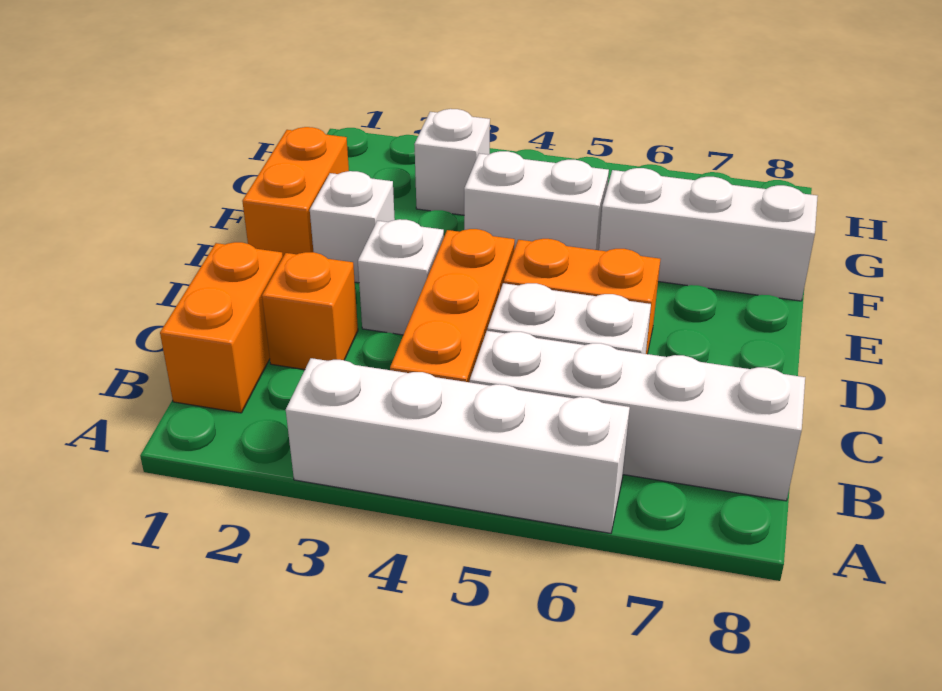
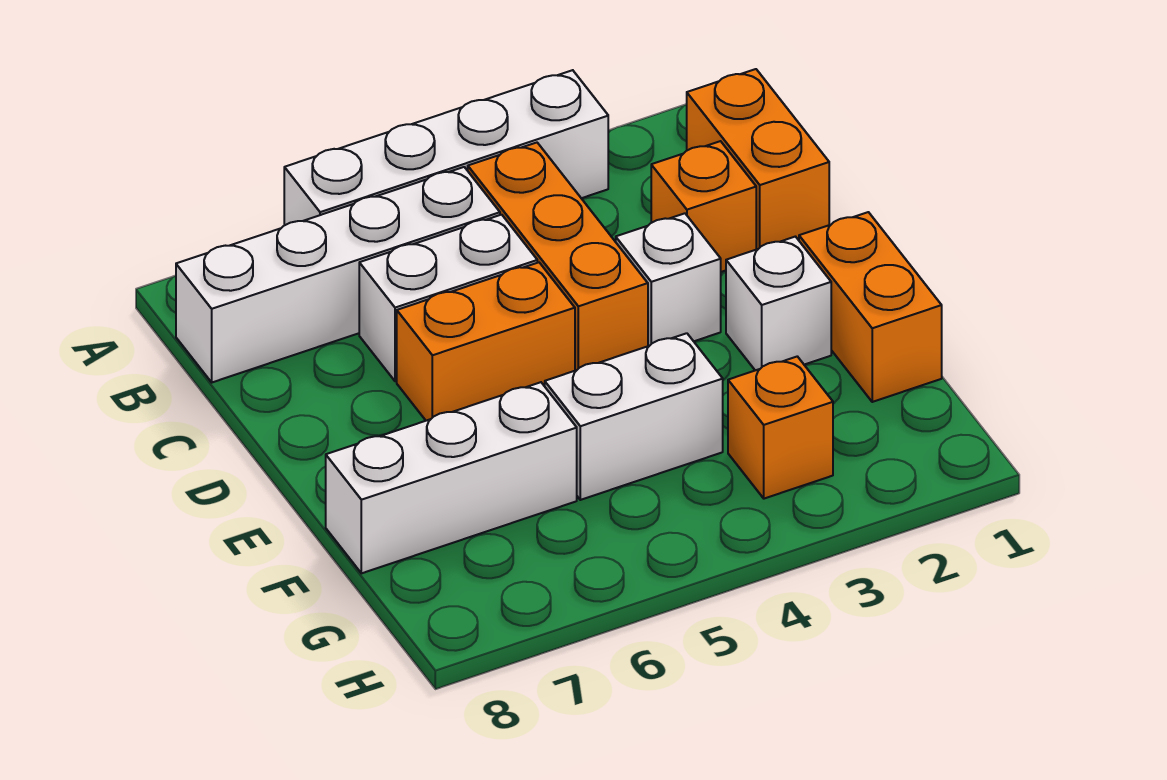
white brick G3 level 1 -> orange brick G3 level 1

